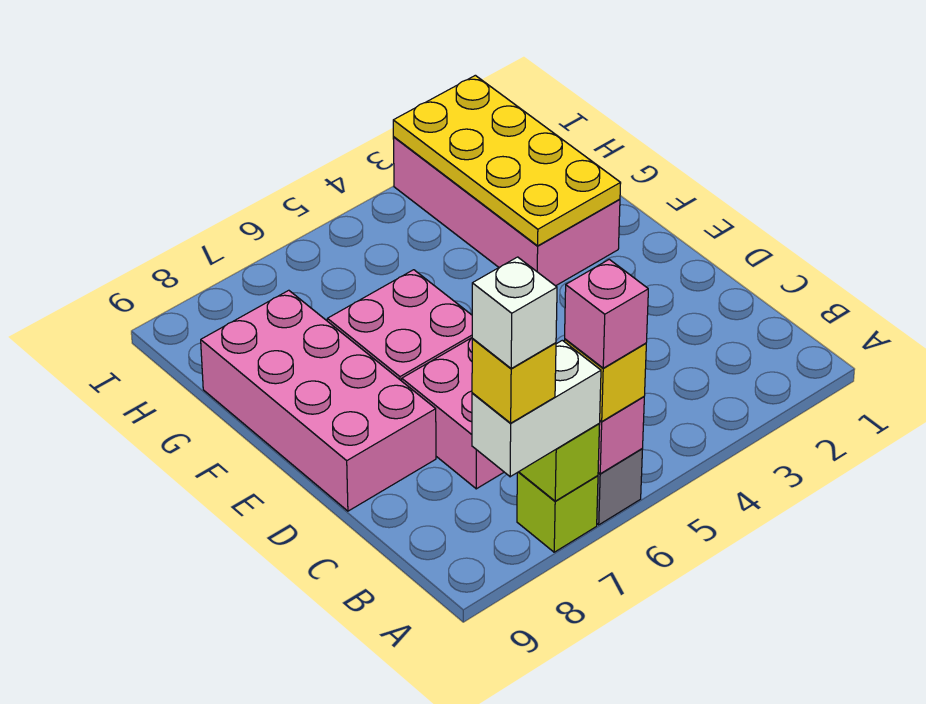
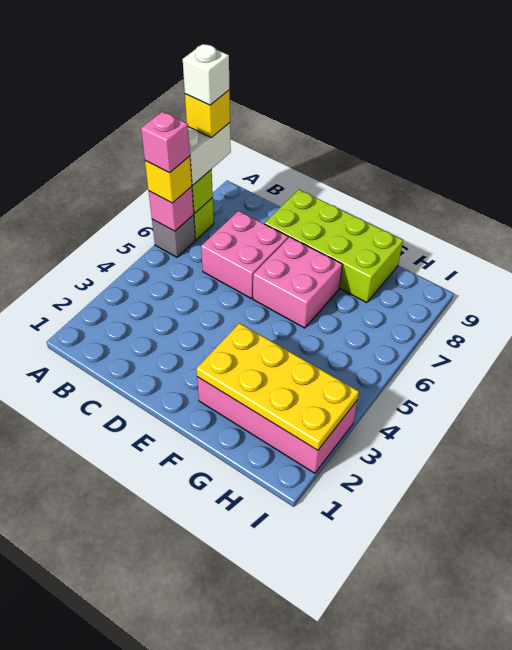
pink brick D8:G9 level 1 -> lime brick D8:G9 level 1

